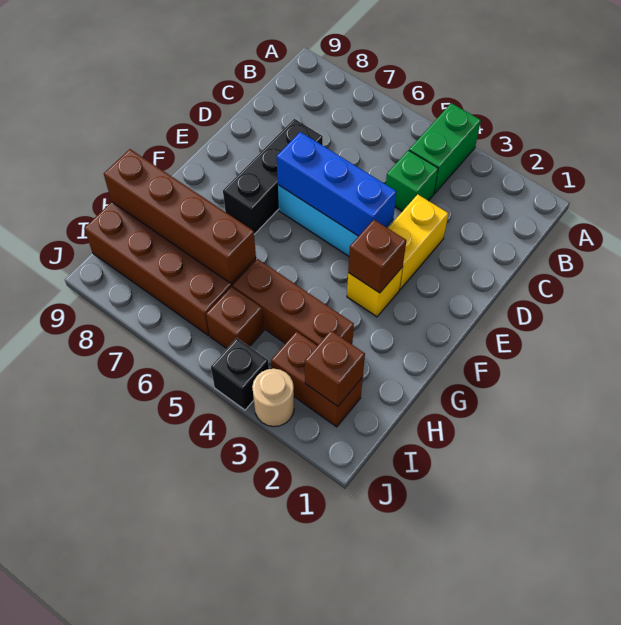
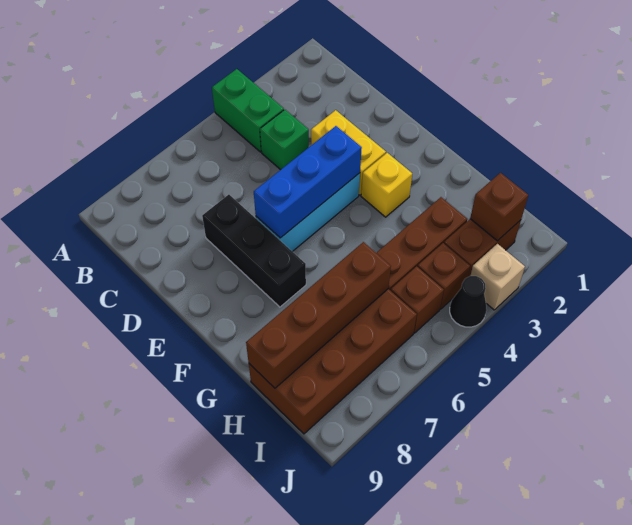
brown brick F3 level 2 -> brown brick I4 level 1
tan round brick J3 level 1 -> tan brick J3 level 1
black brick J4 level 1 -> black cone J4 level 1

